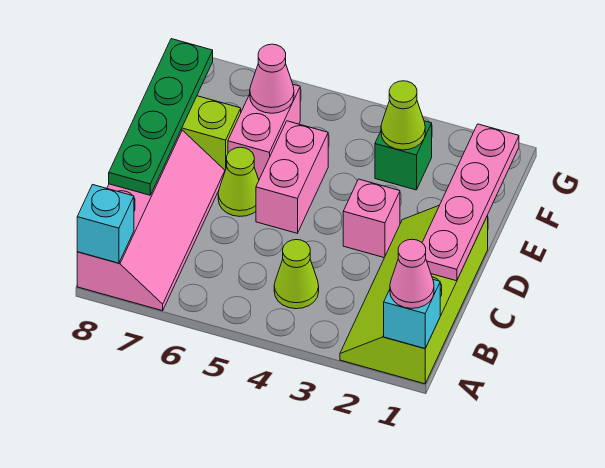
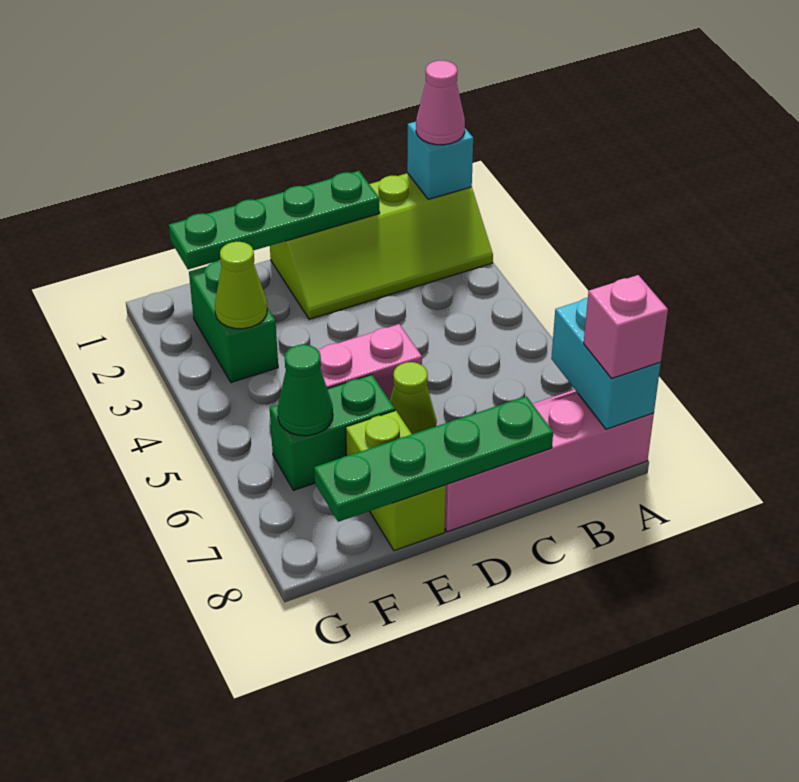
cyan brick A8 level 2 -> cyan brick A7:A8 level 2
lime cone B4 level 1 -> none
pink plate C1:F1 level 2 -> green plate C1:F1 level 2
pink brick D3 level 1 -> pink brick A8 level 3
pink brick E6:F6 level 1 -> green brick E6:F6 level 1
green brick F3 level 1 -> green brick F2:F3 level 1
pink cone F6 level 2 -> green cone F6 level 2

